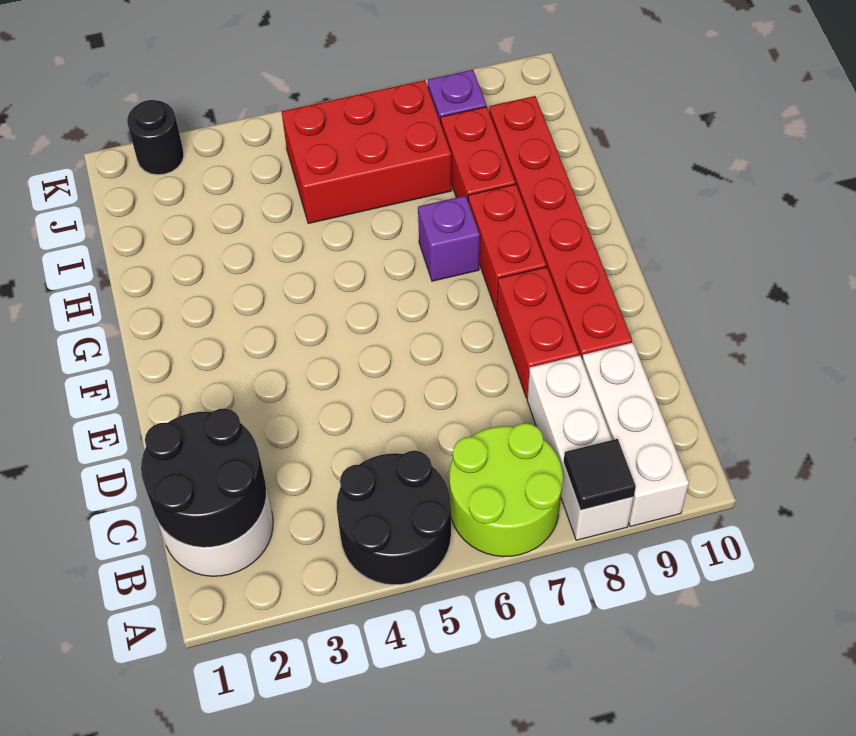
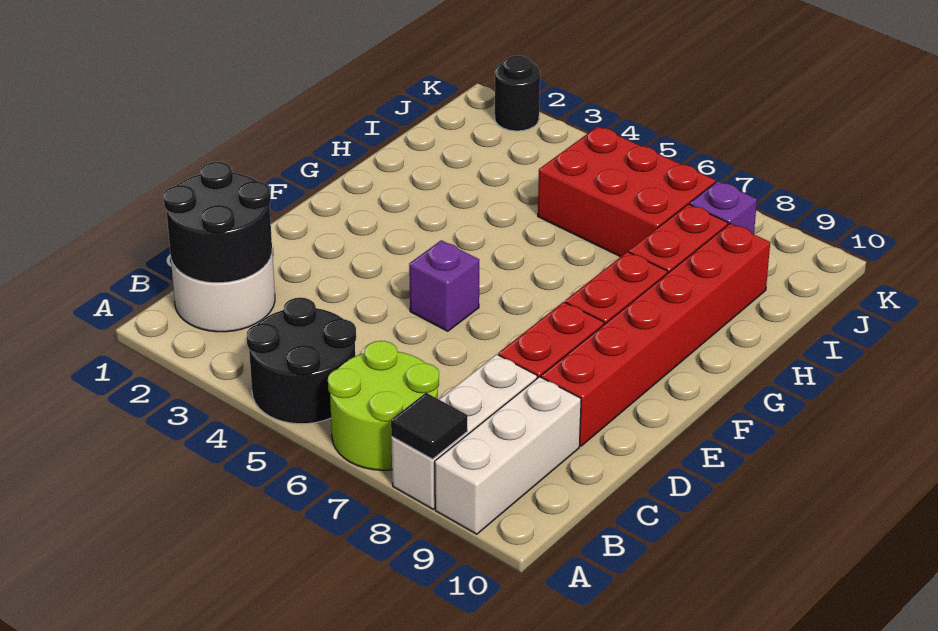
purple brick G7 level 1 -> purple brick E5 level 1

